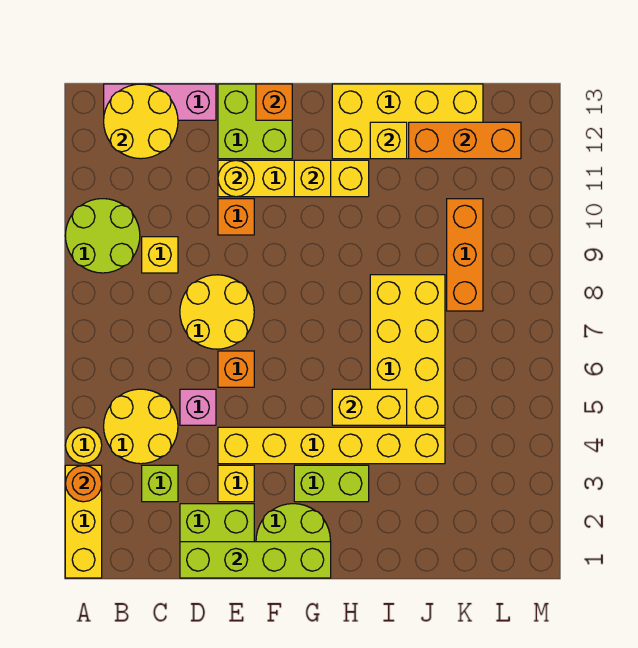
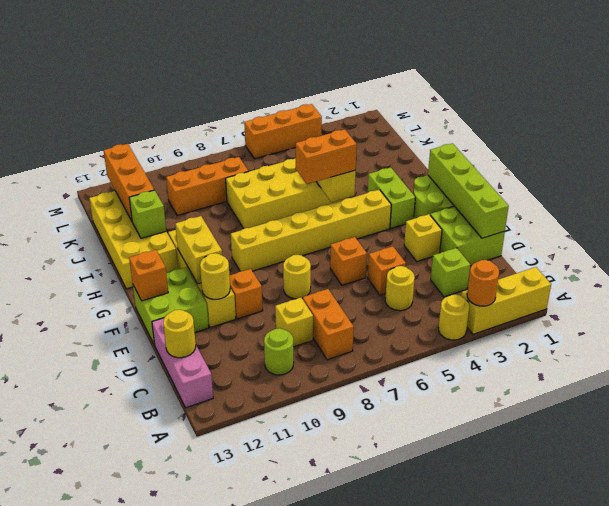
lime round brick A9:B10 level 1 -> lime round brick B10 level 1
yellow round brick B4:C5 level 1 -> yellow round brick C5 level 1
none -> orange brick B8:C8 level 1
yellow round brick B12:C13 level 2 -> yellow round brick C13 level 2
pink brick D5 level 1 -> orange brick D5 level 1
yellow round brick D7:E8 level 1 -> yellow round brick E8 level 1
yellow brick E4:J4 level 1 -> yellow brick G4:G9 level 1
yellow brick G11 level 2 -> yellow brick F11:G11 level 2
none -> orange brick H5:H6 level 3
yellow brick I12 level 2 -> lime brick I12 level 2
none -> orange brick M4:M6 level 1

